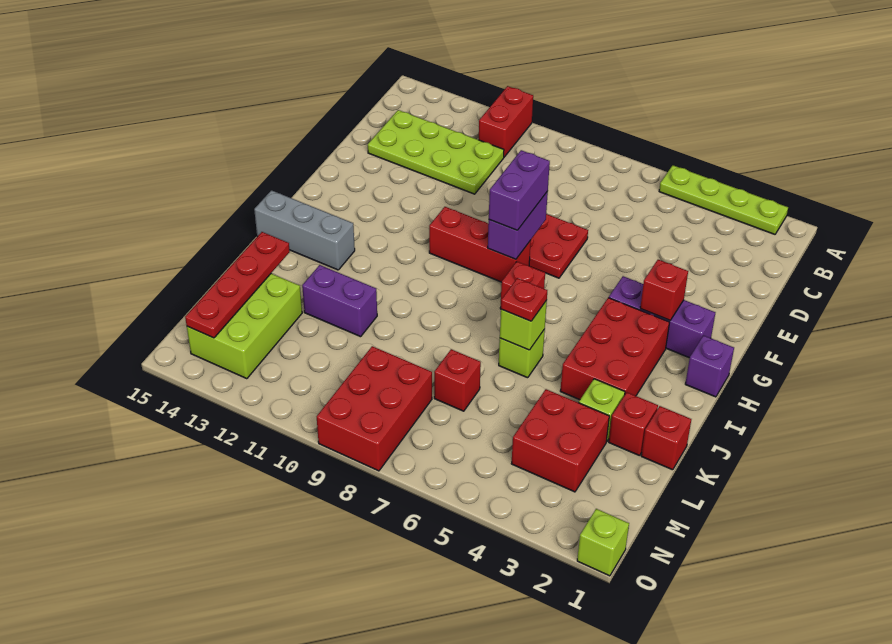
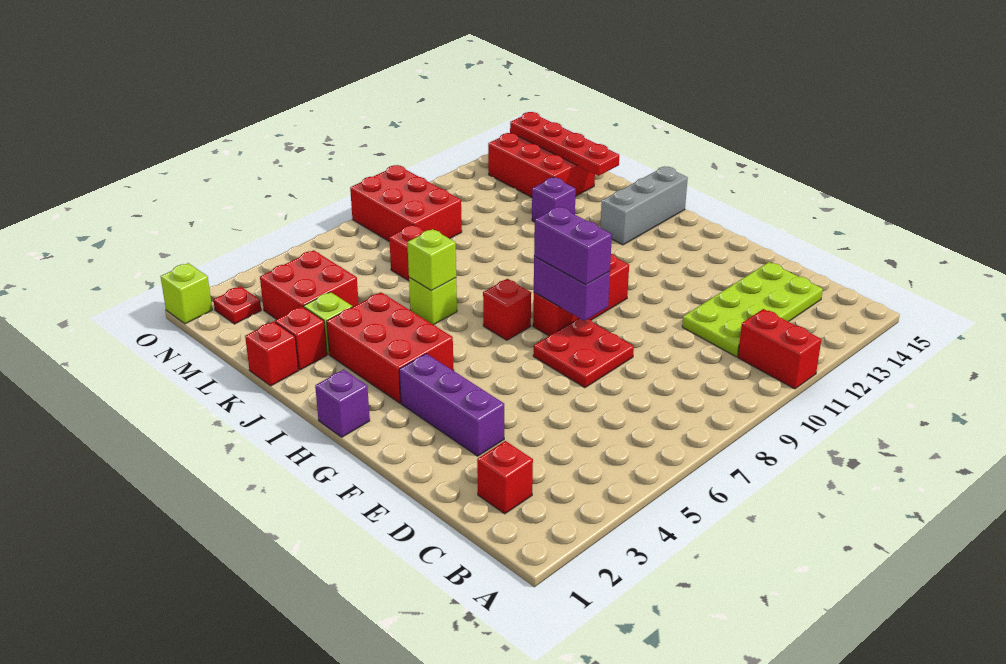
lime plate A2:A5 level 1 -> none
purple brick G2:G4 level 1 -> purple brick E3:G3 level 1
red brick G3 level 2 -> red brick C2 level 1
red plate J6 level 3 -> red plate N2 level 1
purple brick K11:K12 level 1 -> purple brick K12 level 1
lime brick L13:N14 level 1 -> red brick L13:N14 level 1

